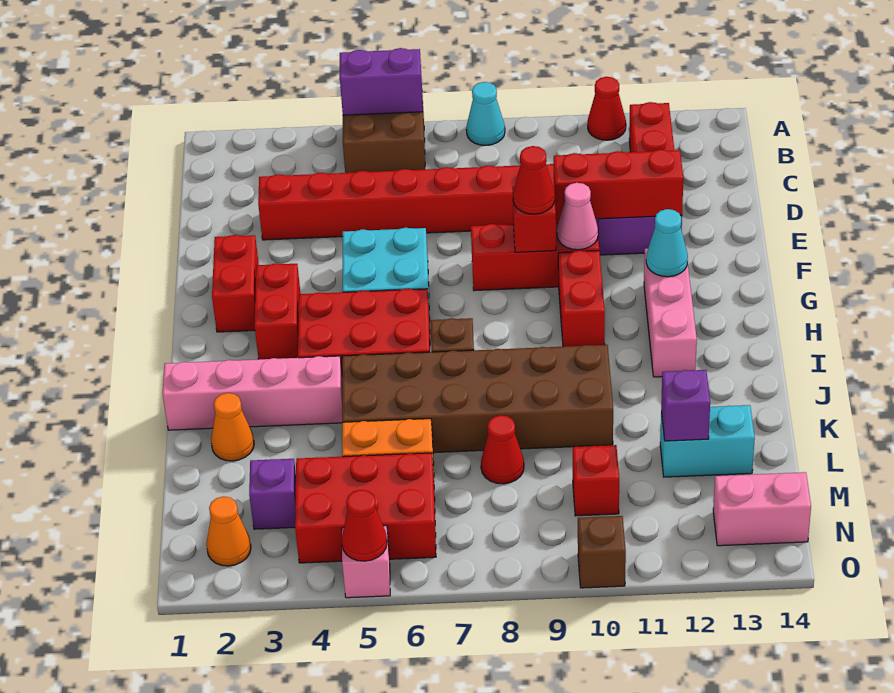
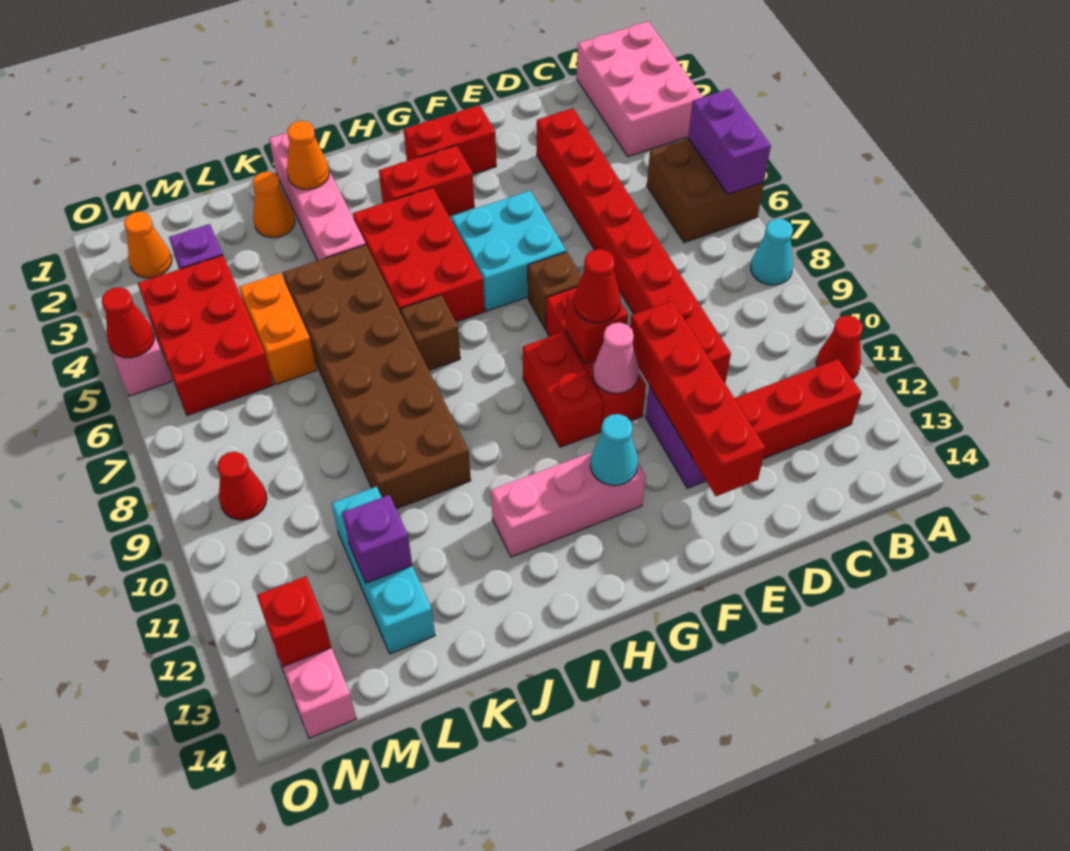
none -> pink brick A1:B3 level 1
red brick E10:E12 level 2 -> red brick E10:E13 level 2
red brick G10:H10 level 1 -> red brick G9:G10 level 1
none -> orange cone J2 level 2
red cone L8 level 1 -> red cone N9 level 1
cyan brick L12:L13 level 1 -> cyan brick L11:L13 level 1
red brick M10 level 1 -> red brick N13 level 2
brown brick O10 level 1 -> brown brick F7 level 1

